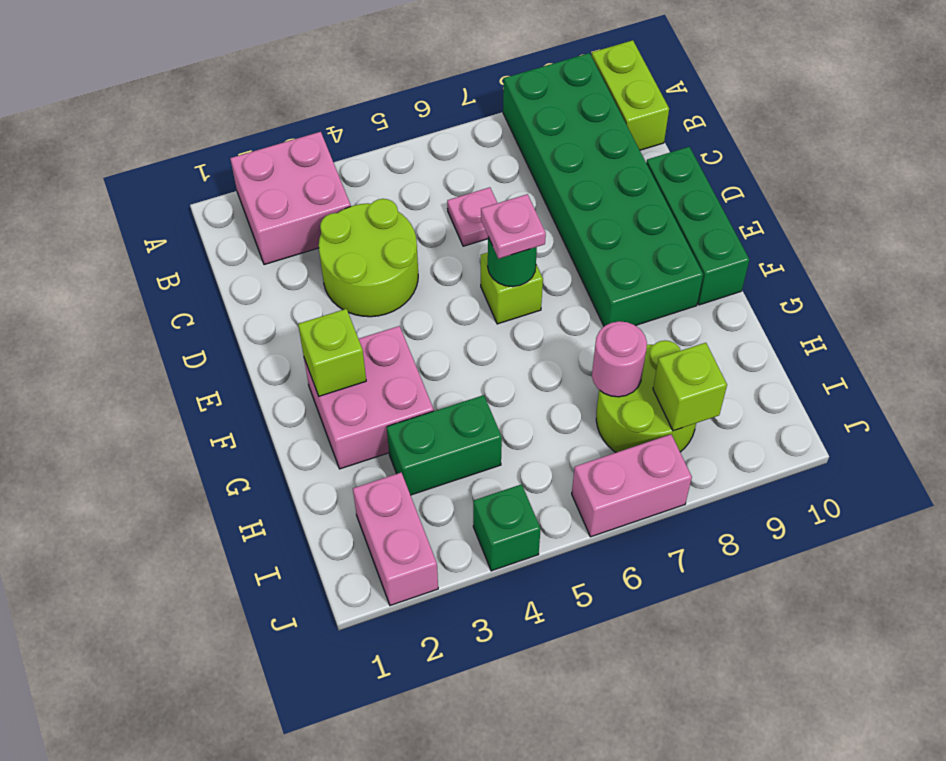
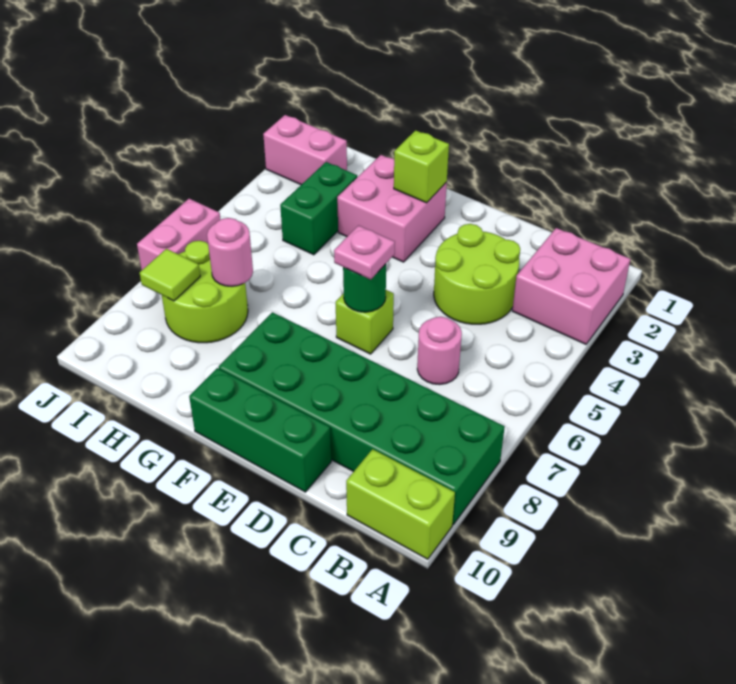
pink plate C6 level 1 -> pink round brick C6 level 1
lime brick I8 level 2 -> lime tile I8 level 2
green brick J4 level 1 -> none

